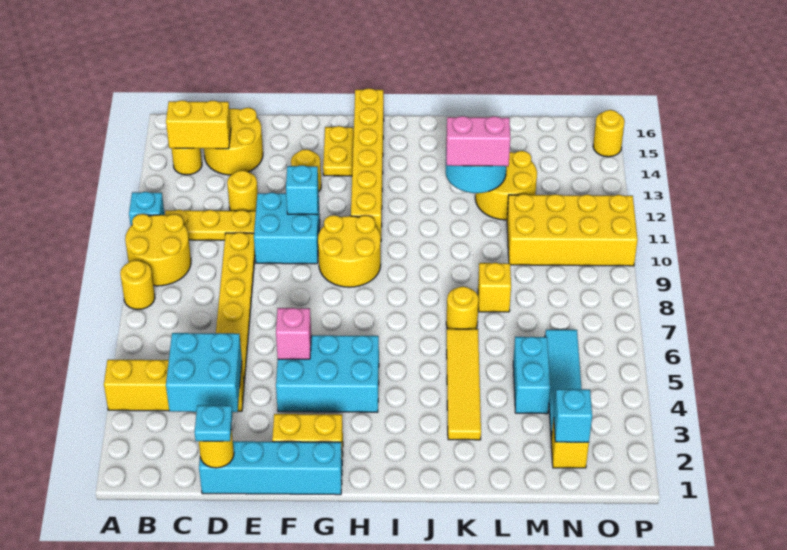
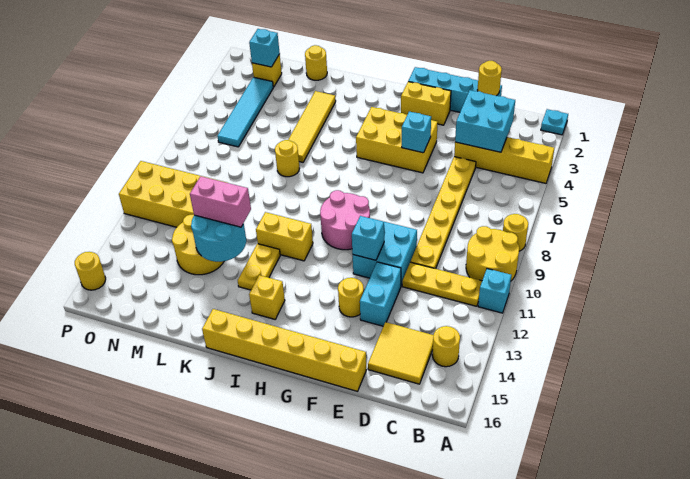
yellow brick B14:C14 level 2 -> yellow brick I11:J11 level 1
yellow round brick C14:D15 level 1 -> yellow tile C14:D15 level 1
cyan plate D1 level 3 -> cyan plate A1 level 1
yellow round brick D12 level 1 -> yellow round brick L1 level 1
cyan brick F4:H5 level 1 -> yellow brick F4:H5 level 1
pink brick F5 level 2 -> cyan brick F5 level 2
yellow round brick G9:H10 level 1 -> pink round brick G9:H10 level 1
yellow plate G14:G15 level 1 -> yellow plate J12:J13 level 1
yellow brick H11:H16 level 1 -> yellow brick E16:J16 level 1
yellow brick L8 level 1 -> yellow brick I14 level 1
cyan brick M4:M5 level 1 -> cyan brick E12:E13 level 1

